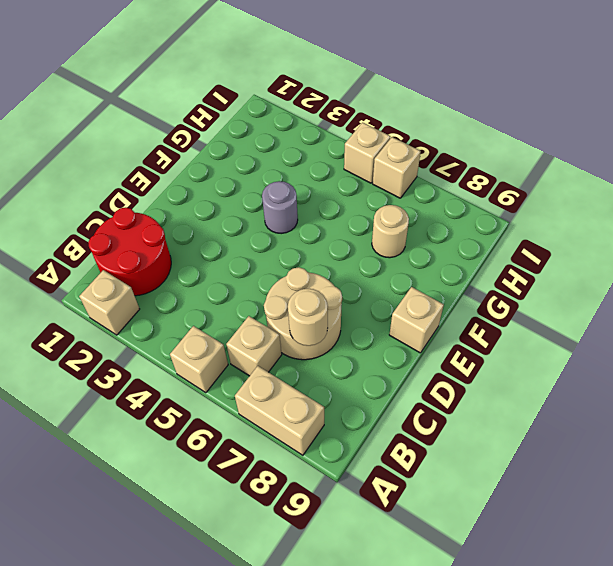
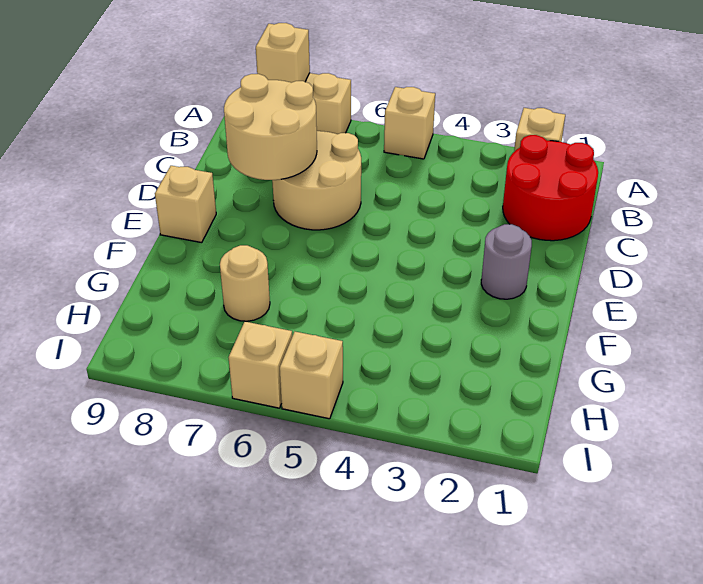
tan brick B6 level 1 -> tan brick A8 level 2
tan round brick C7 level 2 -> tan round brick C7:D8 level 2
grey round brick F4 level 1 -> grey round brick E2 level 1

